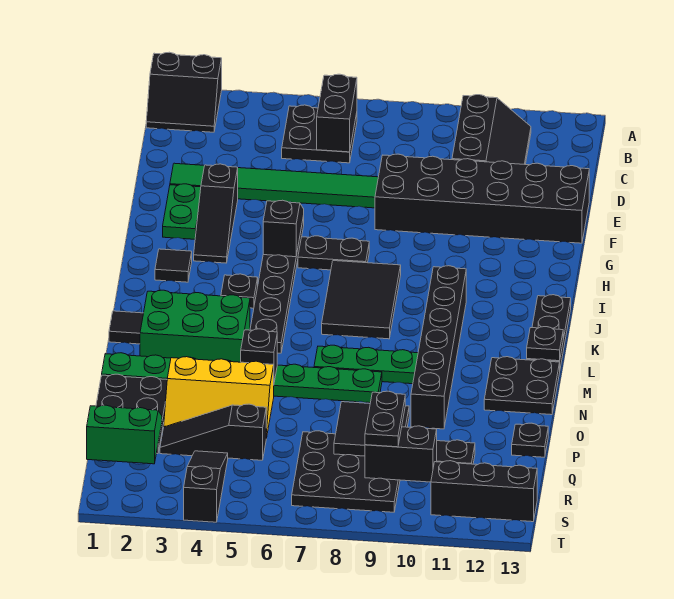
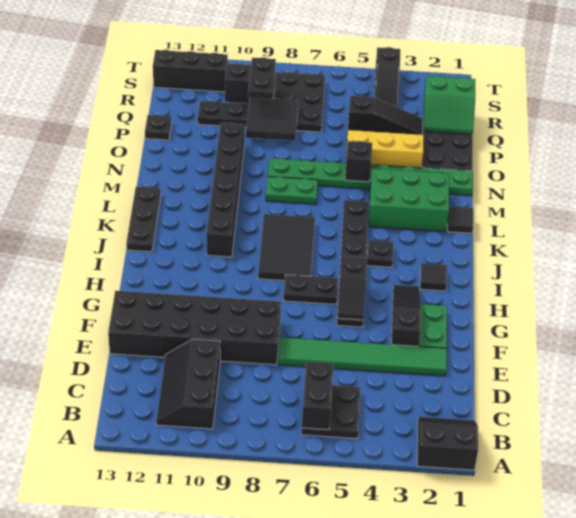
black plate L13 level 2 -> none
green plate M7:M9 level 1 -> green plate M7:M8 level 1
black plate M12:N13 level 1 -> none

